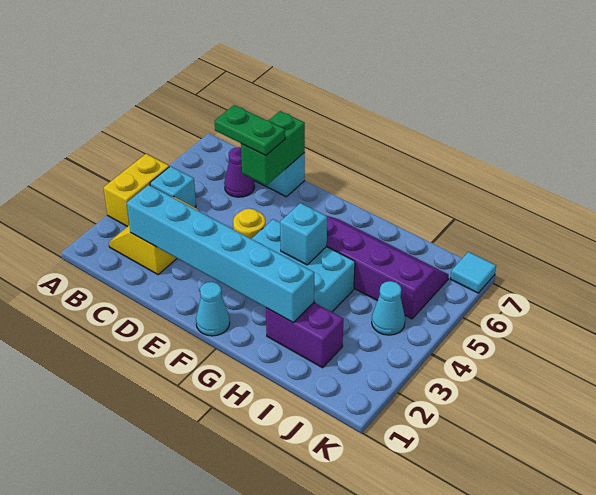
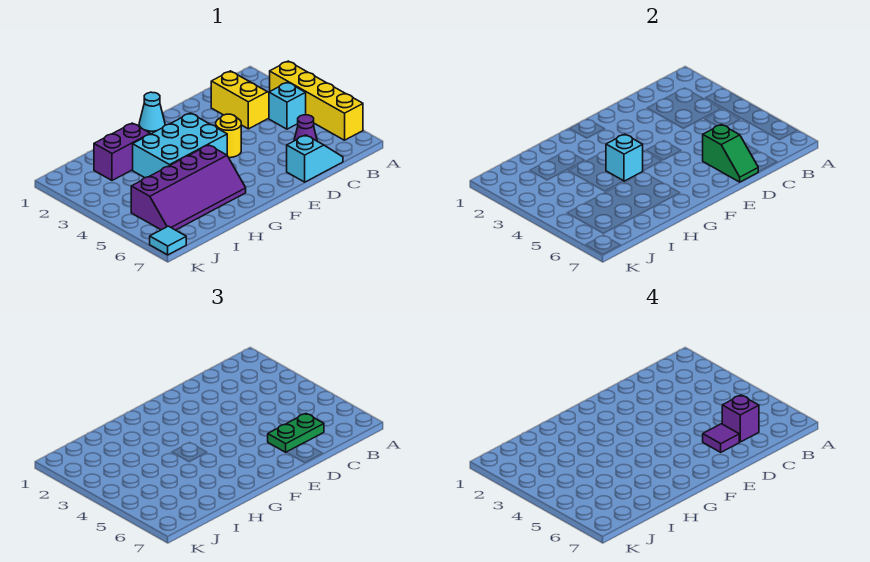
yellow brick A3:A4 level 1 -> yellow brick A3:A6 level 1
cyan brick C2:H2 level 2 -> none
none -> purple brick C6 level 4
green brick D6:D7 level 2 -> green slope D6:D7 level 2 top 6
none -> purple tile D6 level 4
cyan cone J4 level 1 -> none

